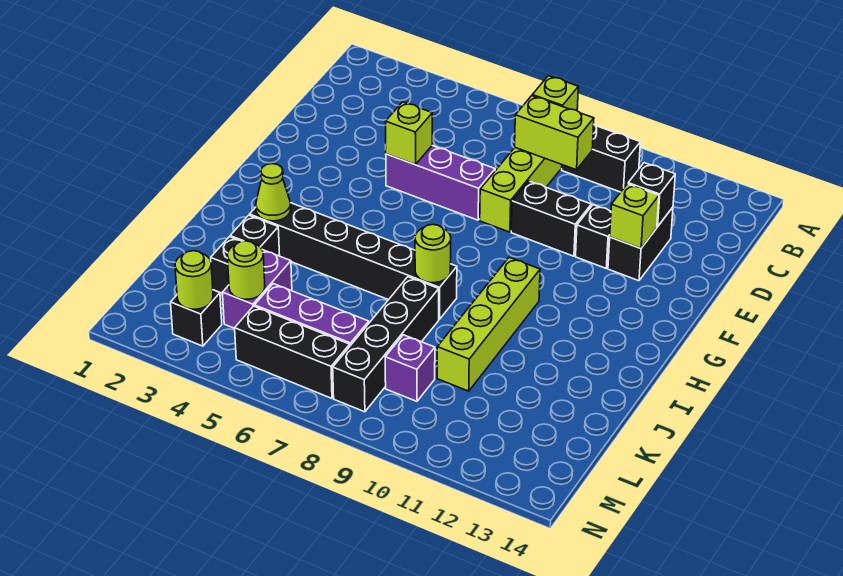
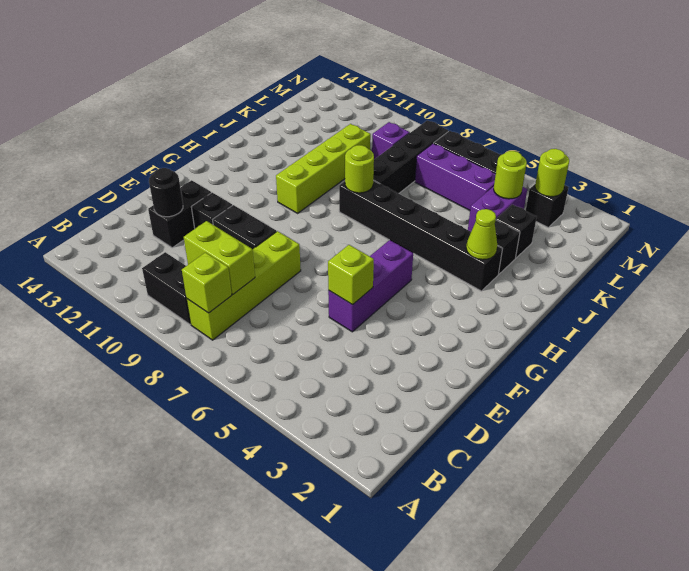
black brick D12 level 2 -> black round brick D12 level 2
purple brick E5:E7 level 1 -> purple brick E5:G5 level 1
lime brick E12 level 2 -> none

